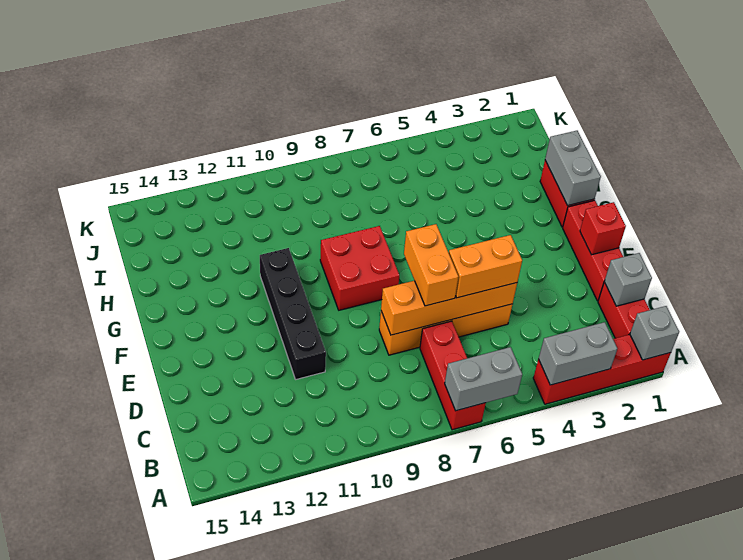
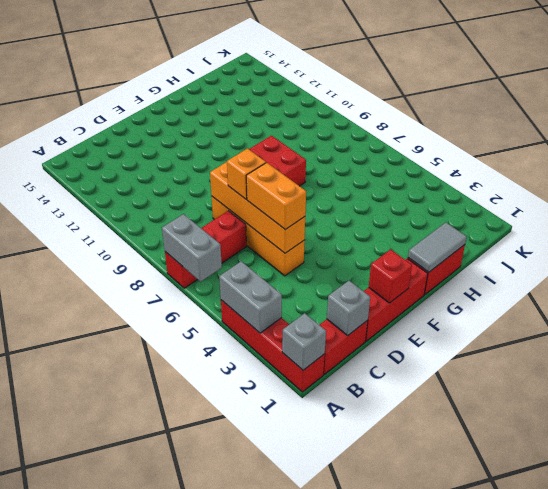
orange brick D7:E7 level 3 -> orange brick D7 level 3
black brick D11:G11 level 1 -> none
grey brick G1:H1 level 2 -> grey tile G1:H1 level 2

